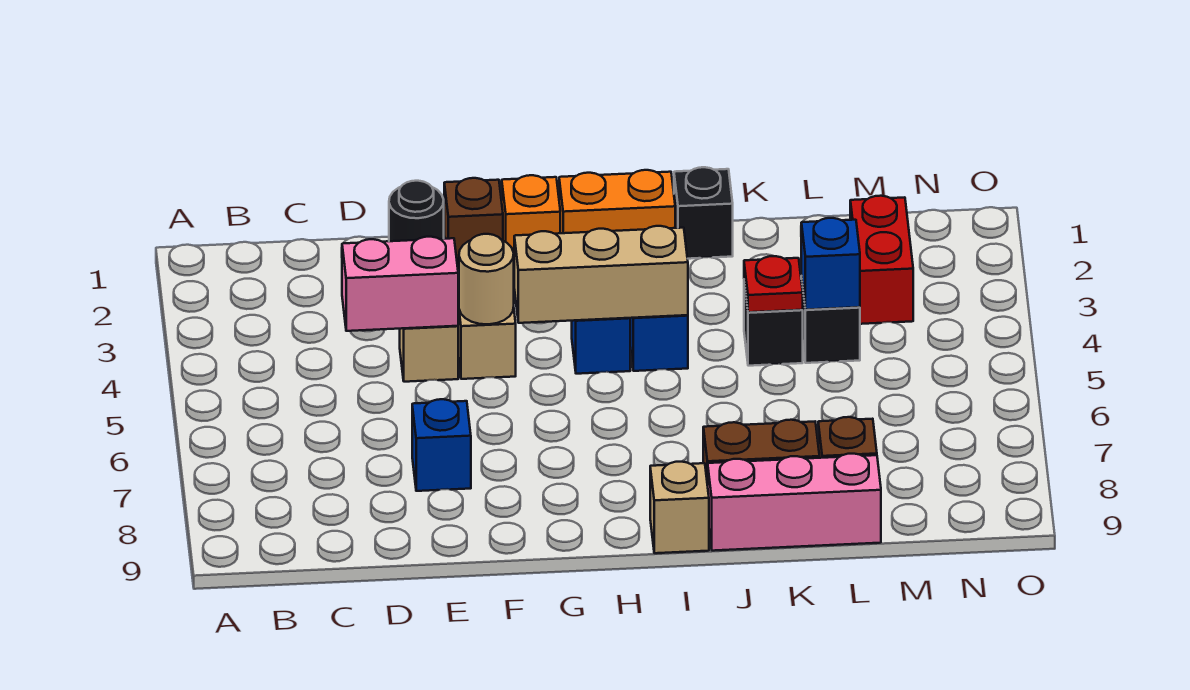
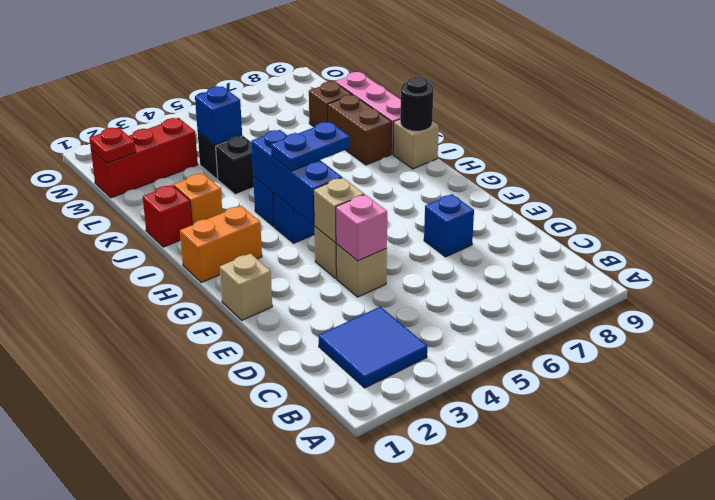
none -> blue tile B2:C3 level 1
pink brick D4:E4 level 2 -> pink brick E4 level 2
black round brick E1 level 1 -> black round brick I9 level 2
brown brick F1 level 1 -> tan brick F1 level 1
tan round brick F4 level 2 -> tan brick F4 level 2
orange brick G1 level 1 -> orange brick J2 level 1
tan brick G4:I4 level 2 -> blue brick G4:I4 level 2
orange brick H1:I1 level 1 -> orange brick H1:H2 level 1
none -> blue plate H4:H5 level 3
black brick J1 level 1 -> red brick J1 level 1
red plate K4 level 2 -> red plate M1 level 2
red brick M2:M3 level 1 -> red brick M1:M3 level 1

